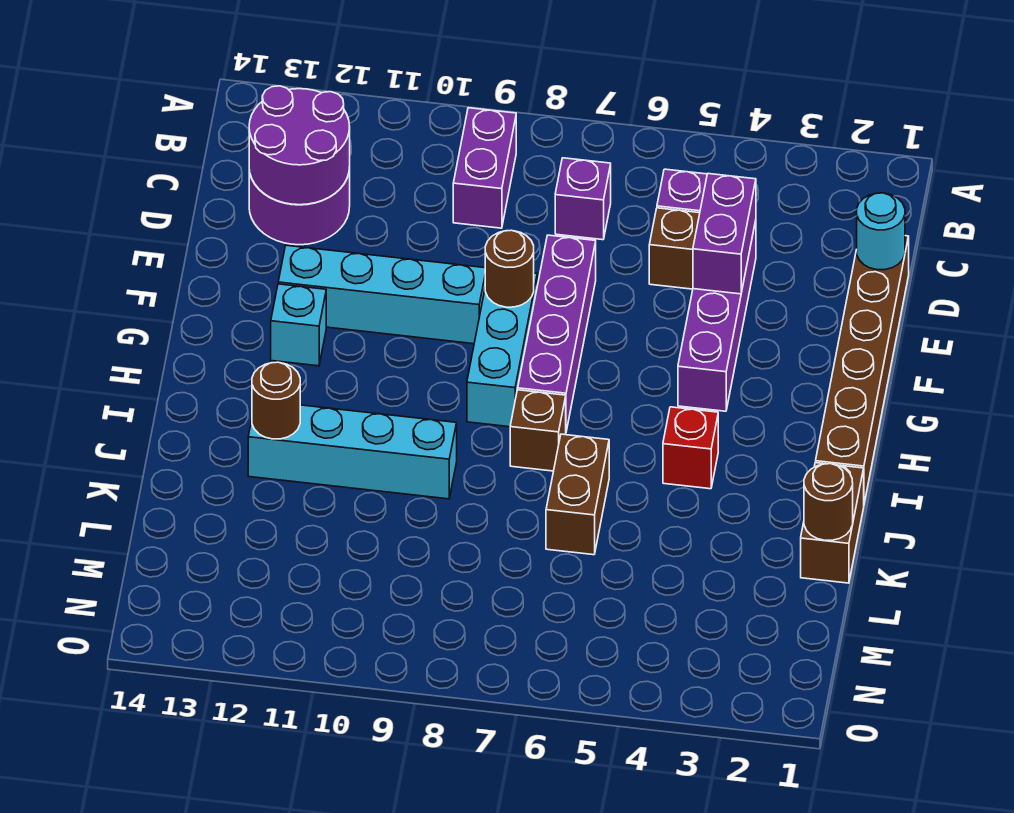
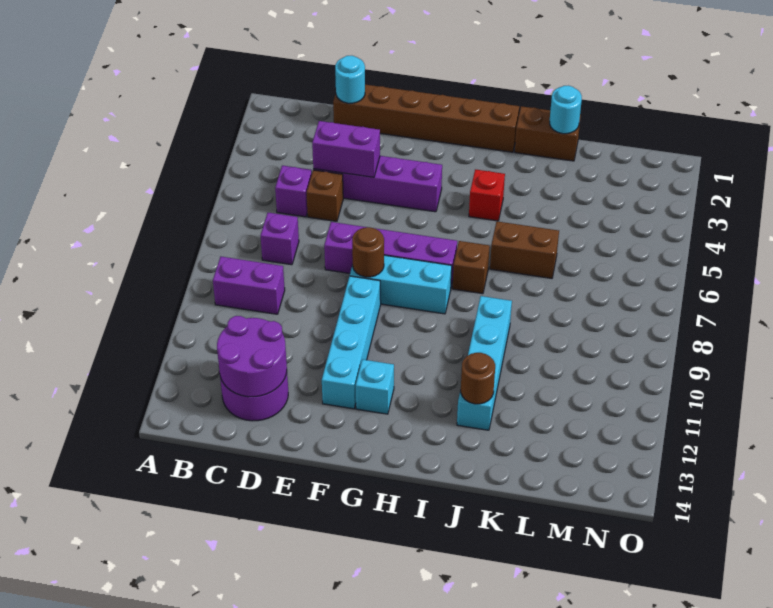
brown round brick K1 level 2 -> cyan round brick K1 level 2

